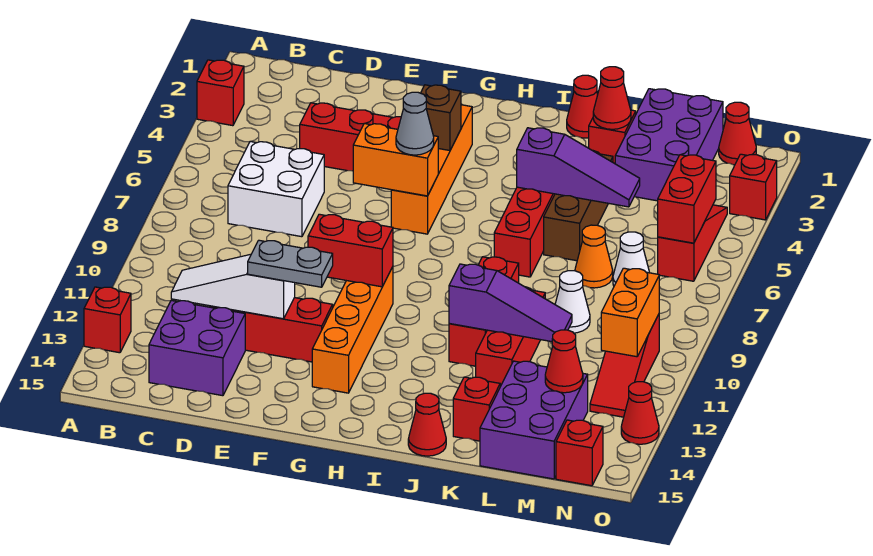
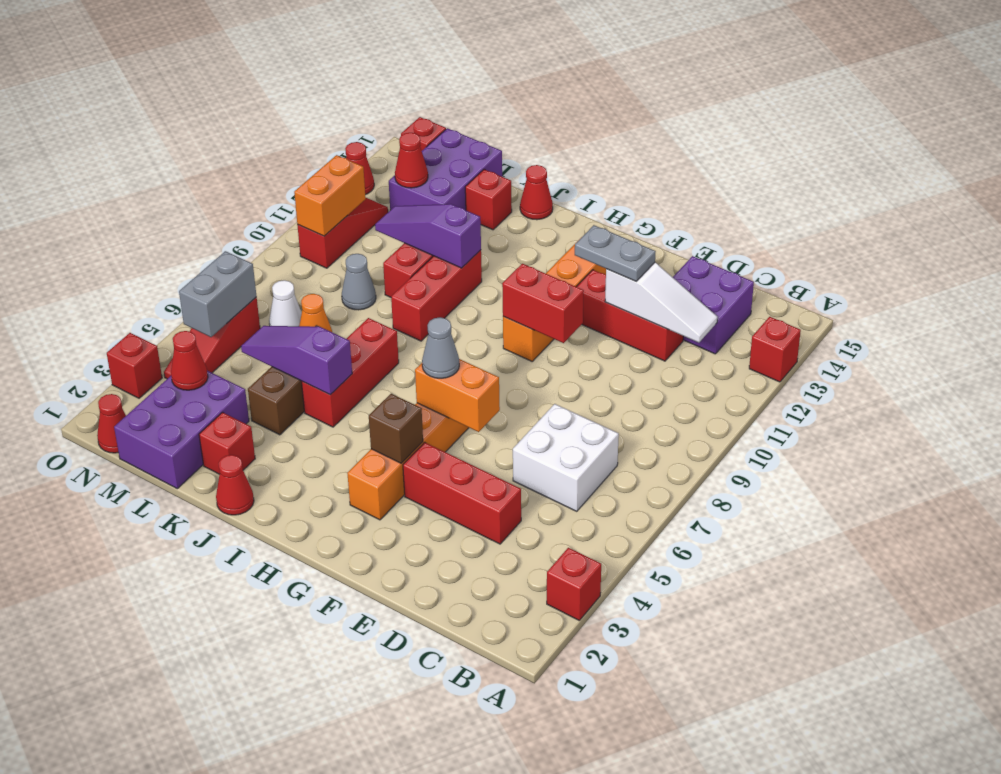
red cone K2 level 2 -> red cone M3 level 2
white cone L9 level 1 -> grey cone L9 level 1
red brick N5:N6 level 2 -> grey brick N5:N6 level 2

